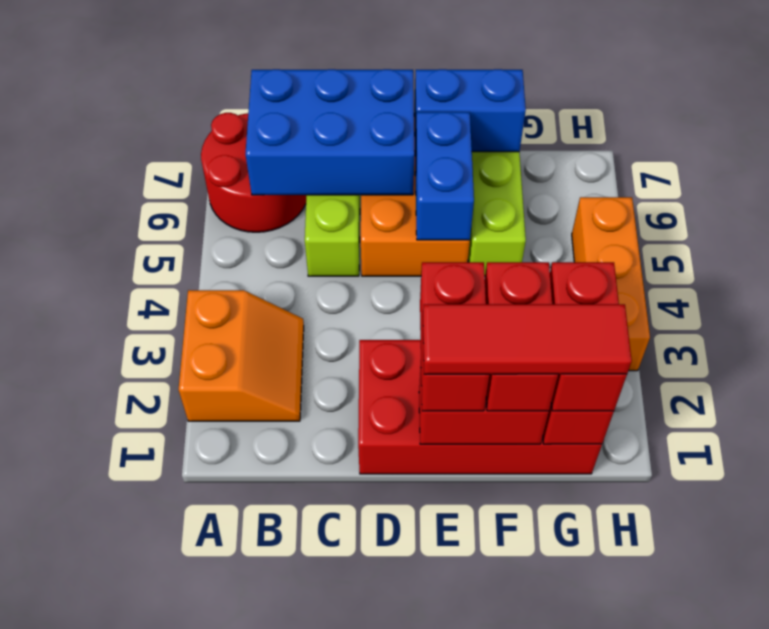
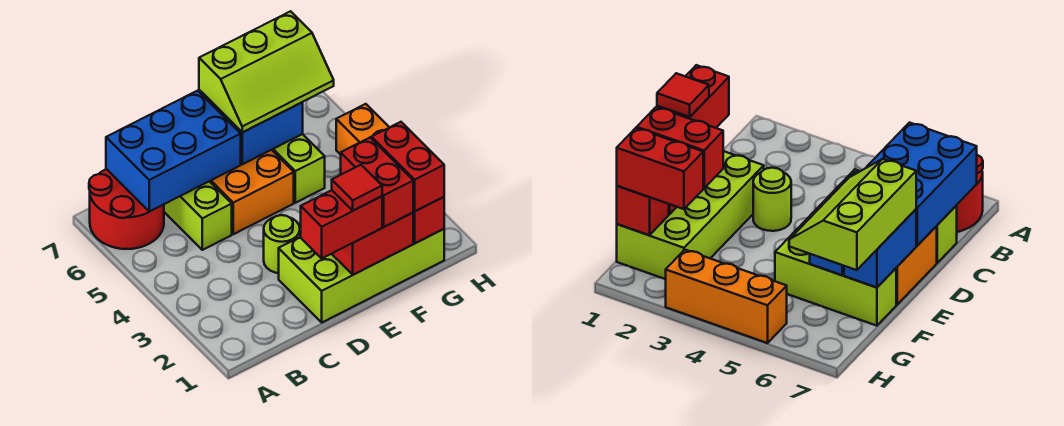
orange slope A2:B3 level 1 top A -> none
red brick D1:G2 level 1 -> lime brick D1:G2 level 1
none -> lime round brick D3 level 1
red brick E1:E2 level 3 -> red brick D1:E1 level 3
red tile E1:G1 level 4 -> red tile E1 level 4
blue brick E5:E6 level 2 -> blue brick E6:F6 level 2
none -> lime slope E6:G7 level 3 top 7

